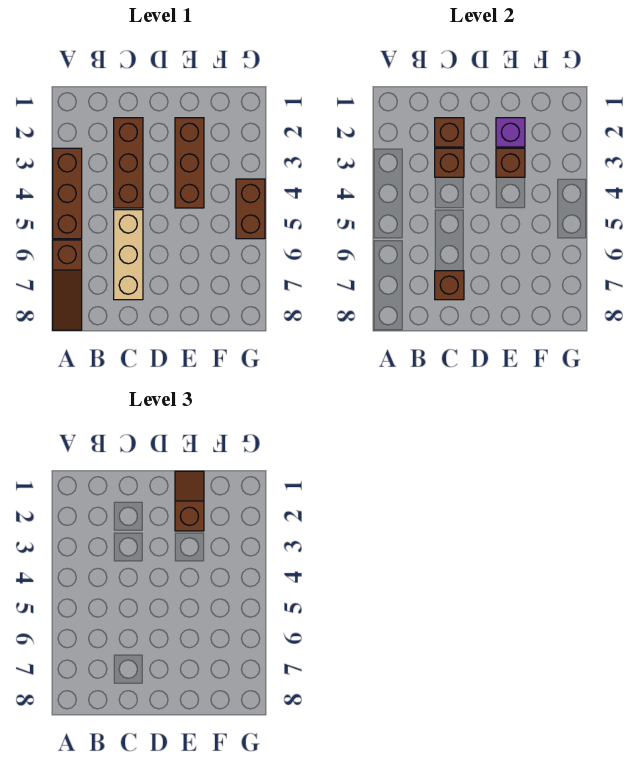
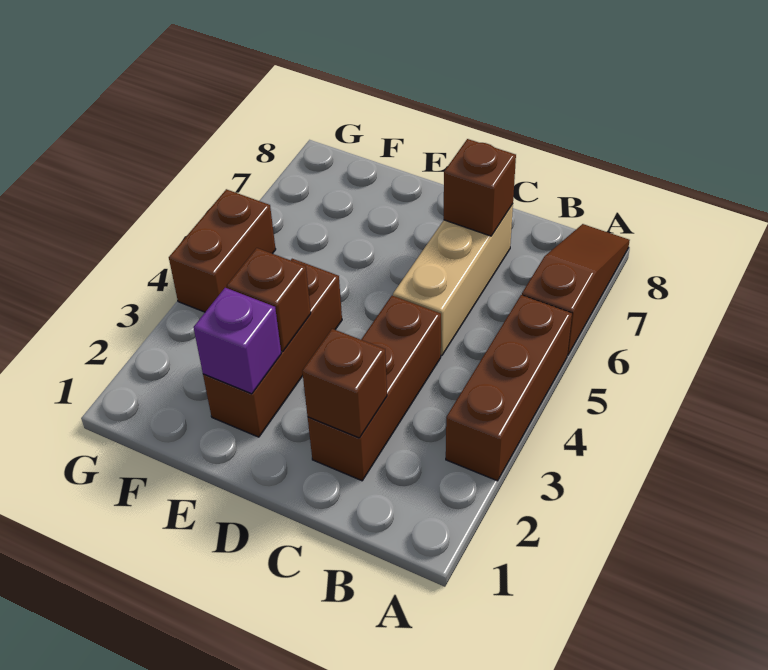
brown brick C3 level 2 -> none
brown slope E1:E2 level 3 top 2 -> none

